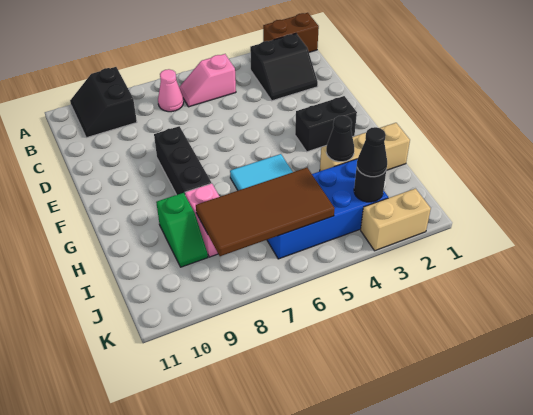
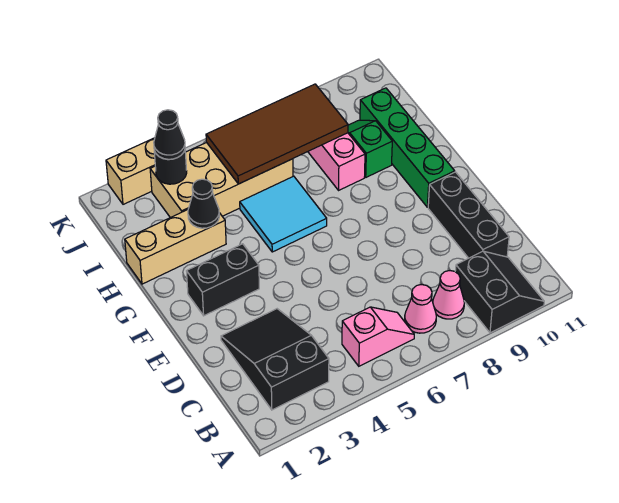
brown brick A1:A2 level 1 -> none
black slope B2:C3 level 1 top B -> black slope B2:D3 level 1 top B
none -> pink cone B8 level 1
black brick E8:G8 level 1 -> black brick C10:E10 level 1
none -> green brick F10:I10 level 1
blue brick I3:J6 level 1 -> tan brick I3:J6 level 1

